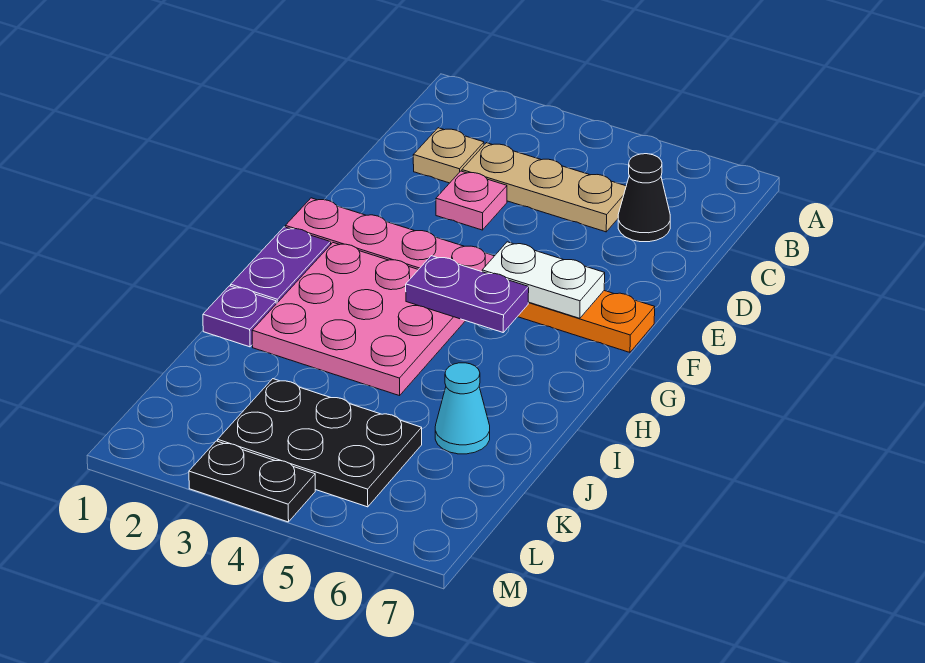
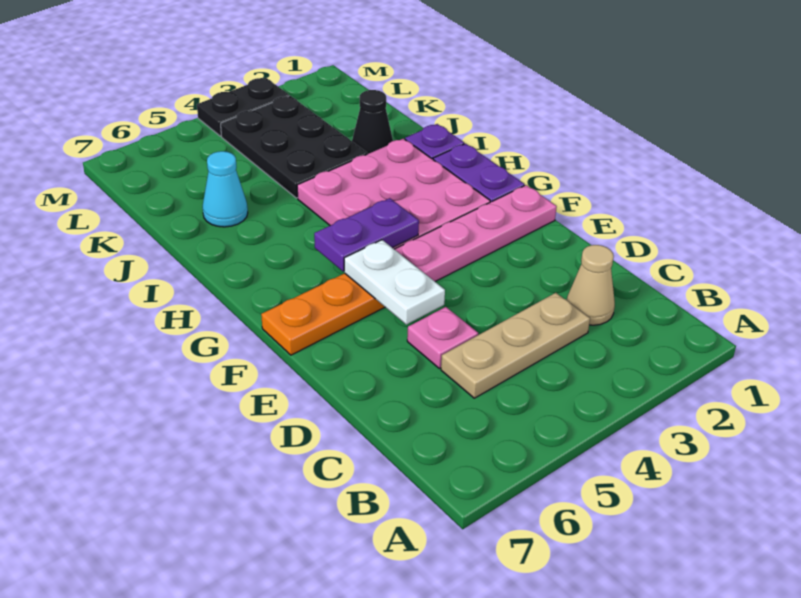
tan plate C2 level 1 -> tan cone C2 level 1
black cone C6 level 1 -> black cone J2 level 1
pink plate D3 level 1 -> pink plate D5 level 1
white plate F5:F6 level 2 -> white plate E5:F5 level 2
black plate K3:L5 level 1 -> black plate J3:L4 level 1

